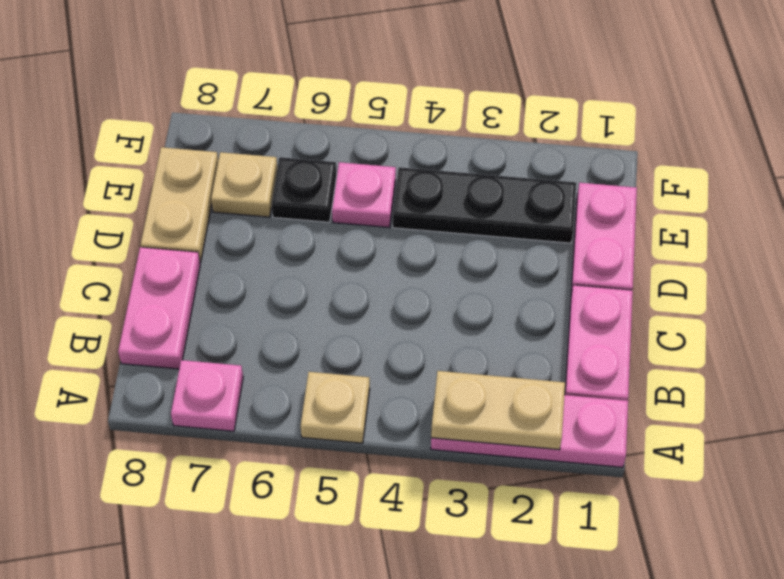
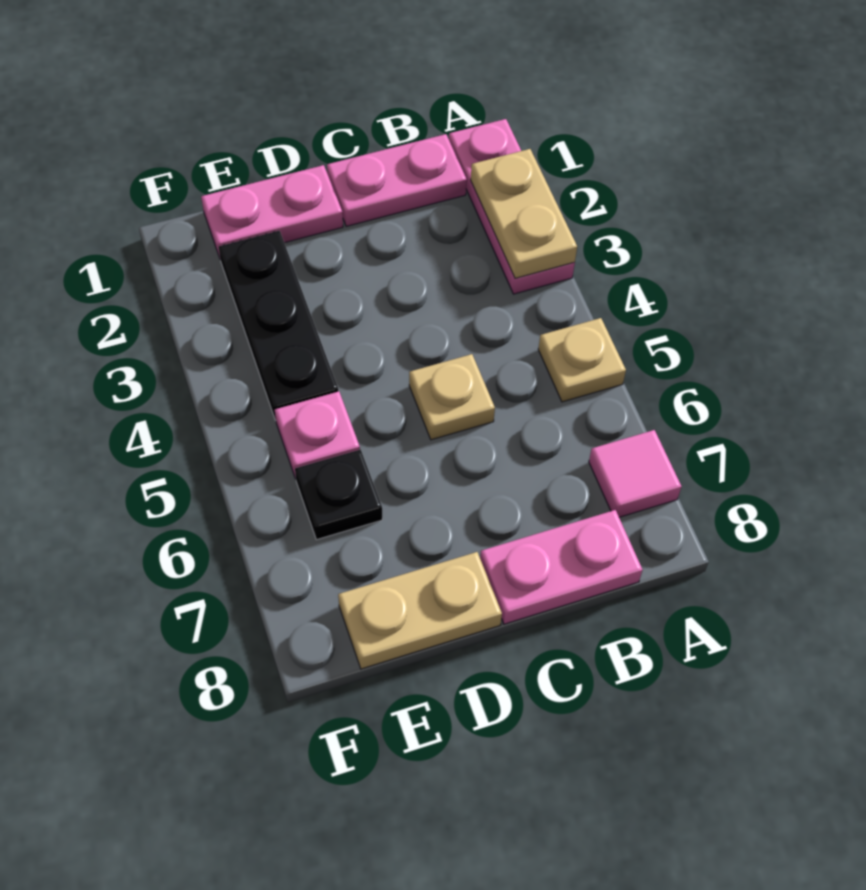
pink plate A7 level 1 -> pink tile A7 level 1
tan plate E7 level 1 -> tan plate C5 level 1

